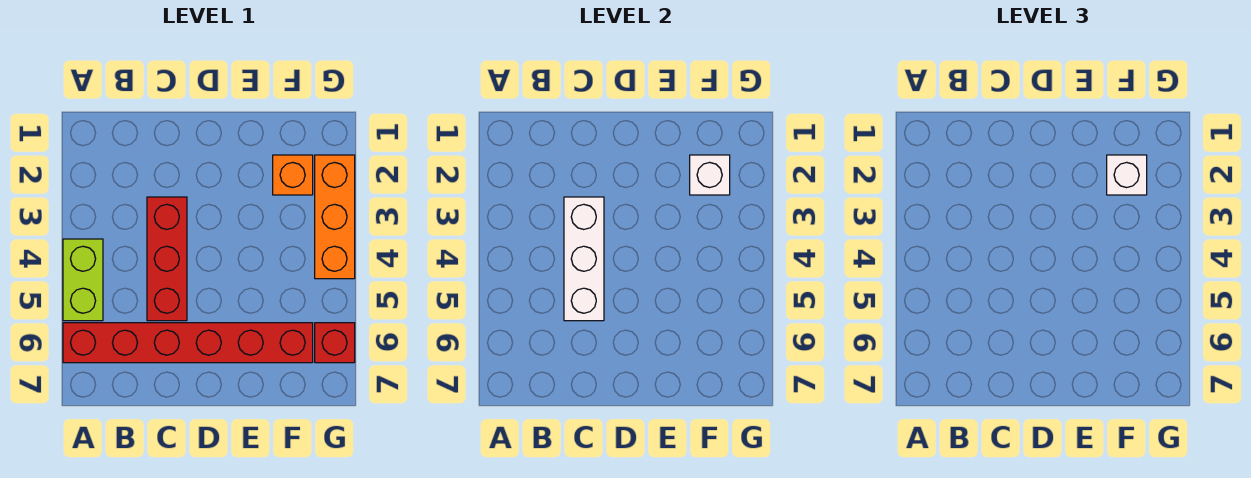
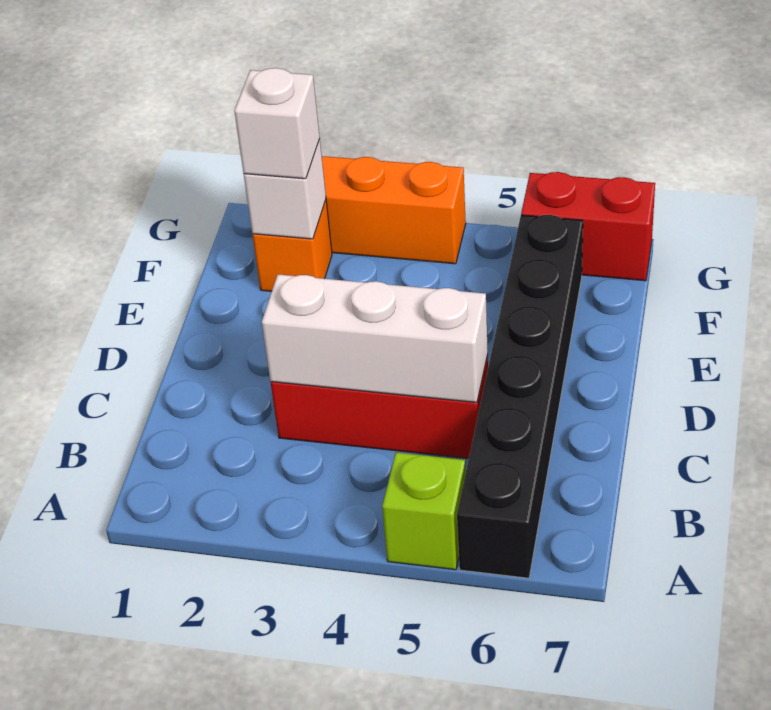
lime brick A4:A5 level 1 -> lime brick A5 level 1
red brick A6:F6 level 1 -> black brick A6:F6 level 1
red brick G6 level 1 -> red brick G6:G7 level 1

